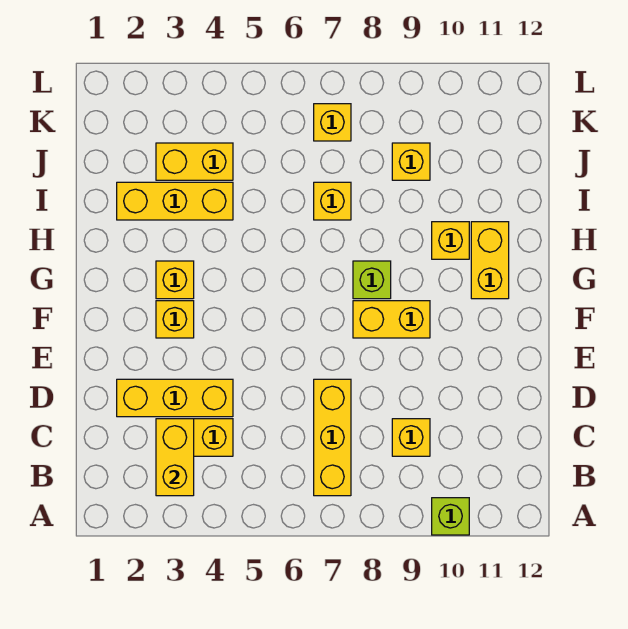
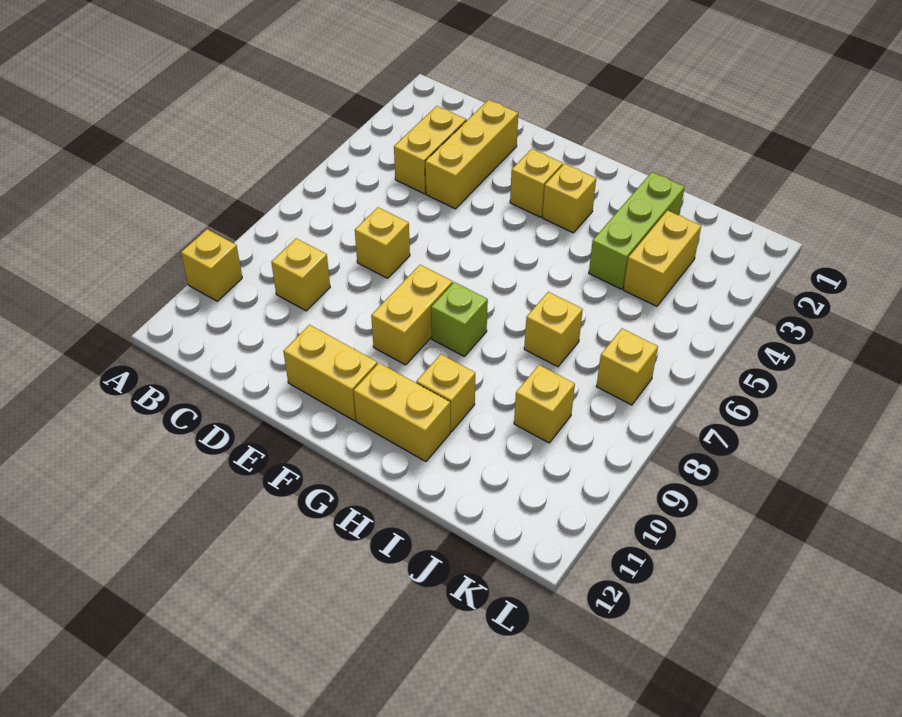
lime brick A10 level 1 -> yellow brick A10 level 1
yellow brick B3:C3 level 2 -> yellow brick E11:F11 level 1
yellow brick B7:D7 level 1 -> yellow brick D7 level 1
yellow brick I2:I4 level 1 -> lime brick I2:I4 level 1

